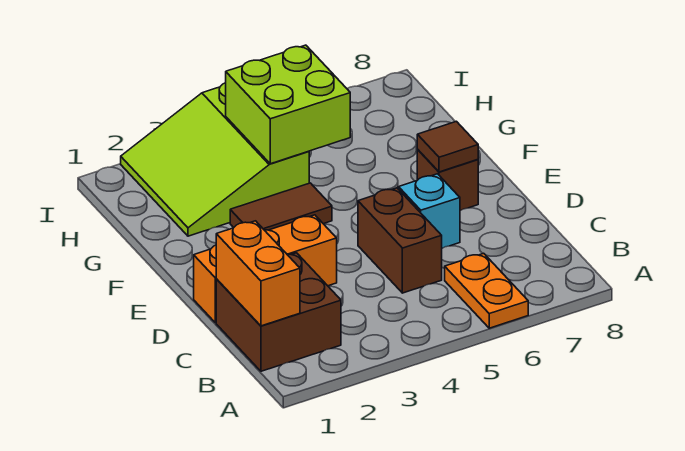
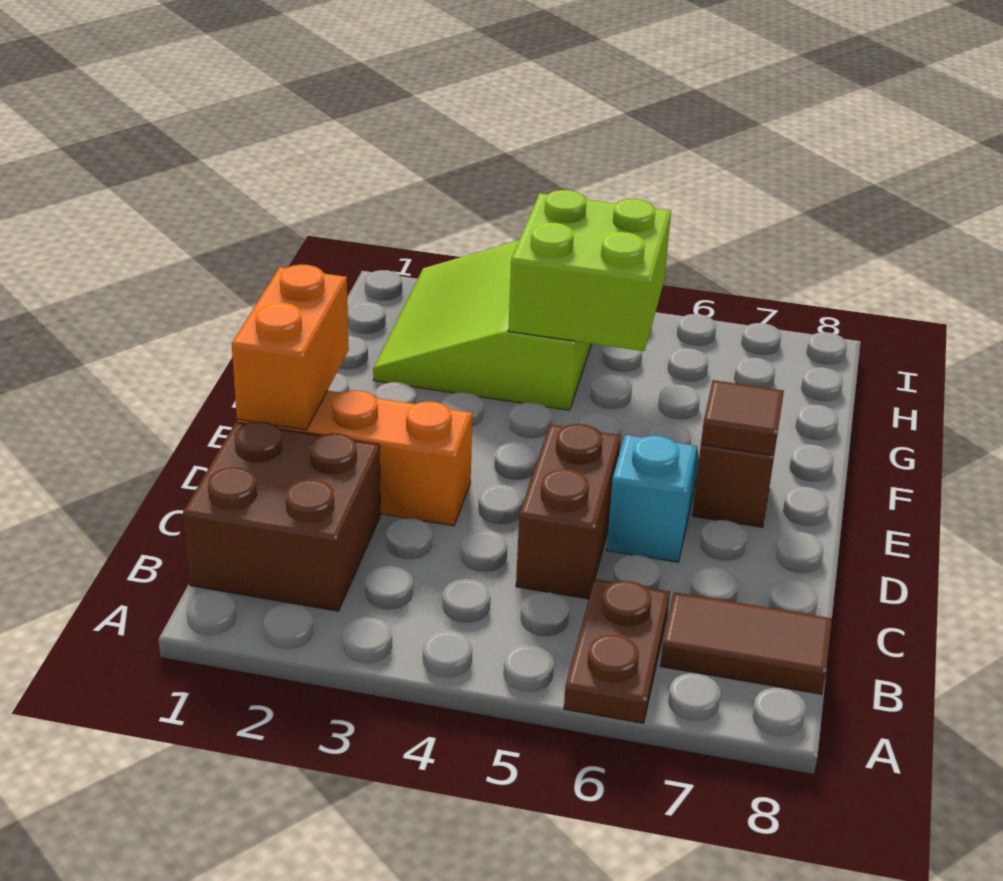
orange plate A6:B6 level 1 -> brown plate A6:B6 level 1
orange brick B1:C1 level 2 -> orange brick D1:E1 level 2
brown tile F3:F4 level 1 -> brown tile B7:B8 level 1

